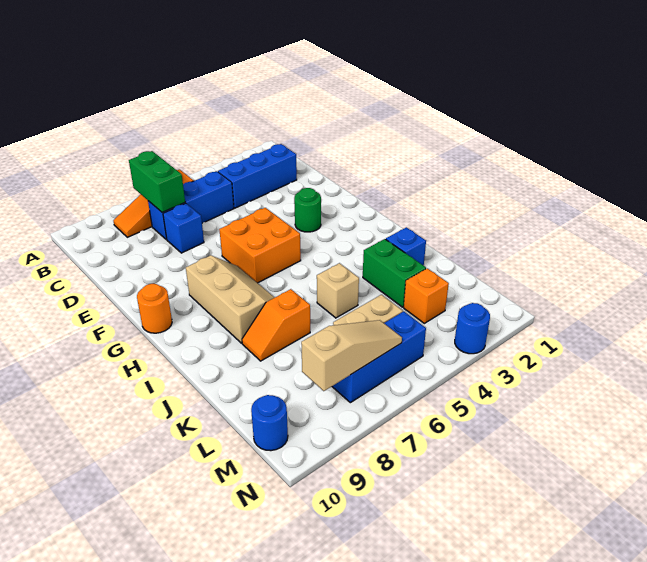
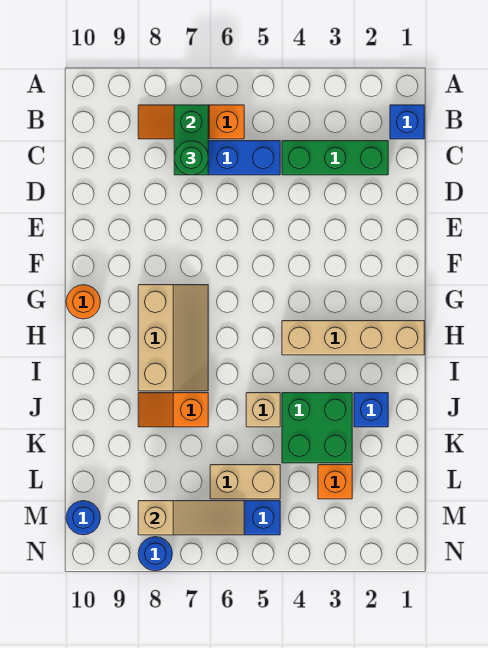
blue brick C2:C4 level 1 -> green brick C2:C4 level 1
blue brick D7 level 1 -> blue brick B1 level 1
green round brick F3 level 1 -> green round brick C7 level 3
orange brick F5:G6 level 1 -> none
none -> tan brick H1:H4 level 1
green brick J3:K3 level 1 -> green brick J3:K4 level 1
blue round brick N3 level 1 -> blue round brick N8 level 1

